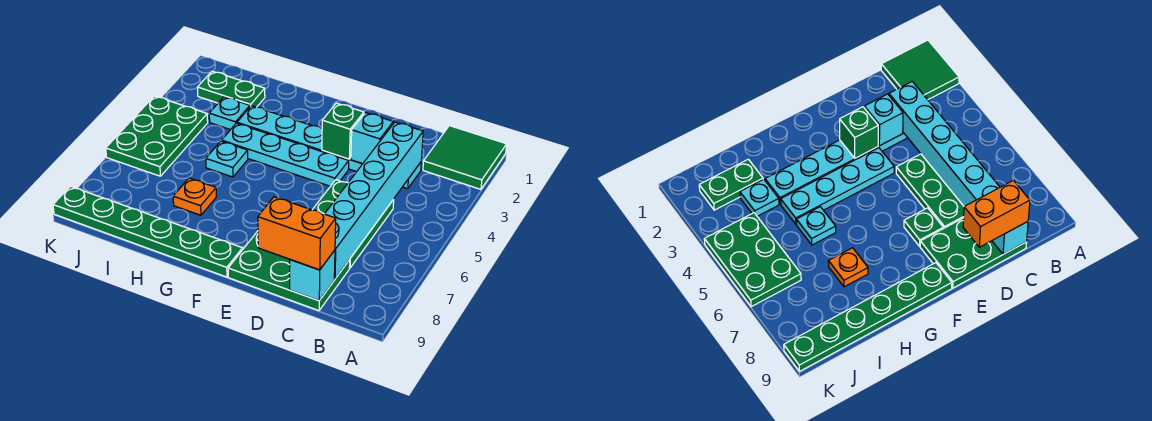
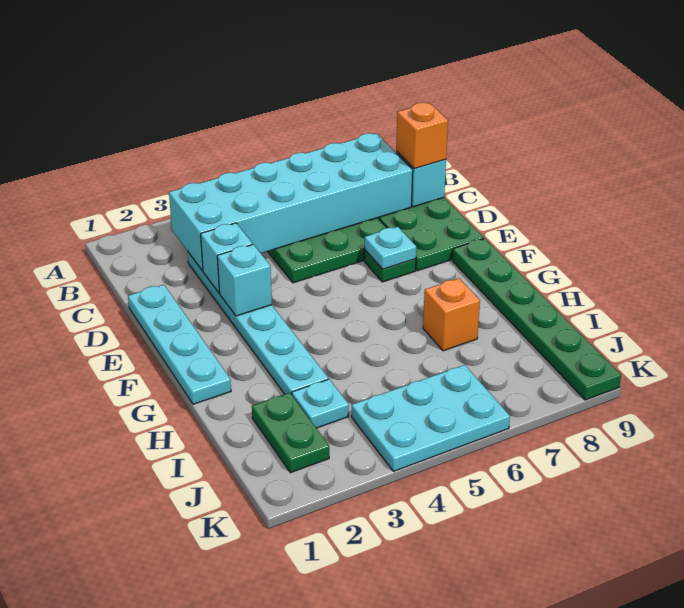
green tile A1:B2 level 1 -> none
cyan brick C3:C8 level 2 -> cyan brick B3:C8 level 2
orange brick C9:D9 level 3 -> orange brick C9 level 3
green brick E3 level 2 -> cyan brick E3 level 2
cyan plate E4:H4 level 1 -> cyan plate D1:G1 level 1
cyan plate H5 level 1 -> cyan plate E7 level 2
orange plate H7 level 1 -> orange brick H7 level 1
green plate J4:K6 level 1 -> cyan plate J4:K6 level 1

